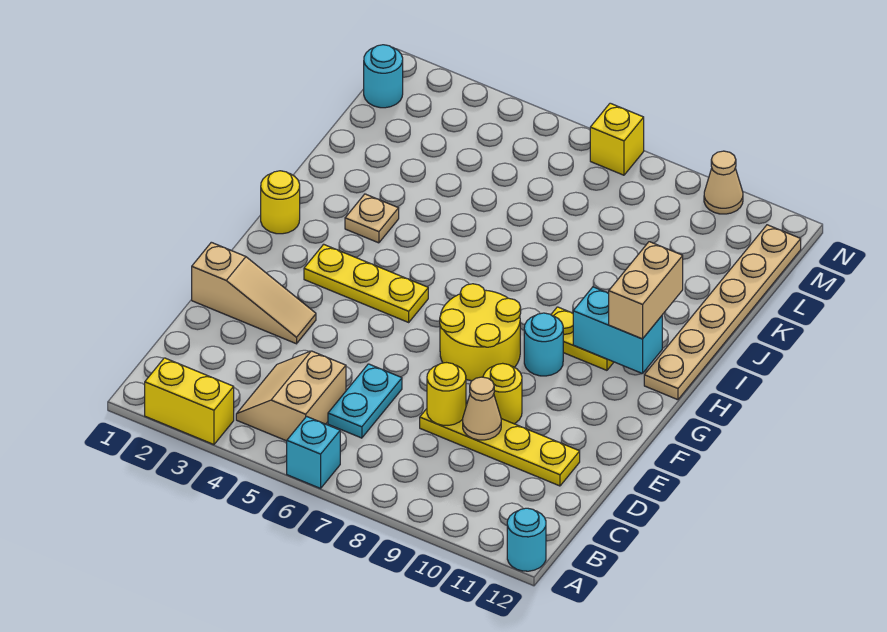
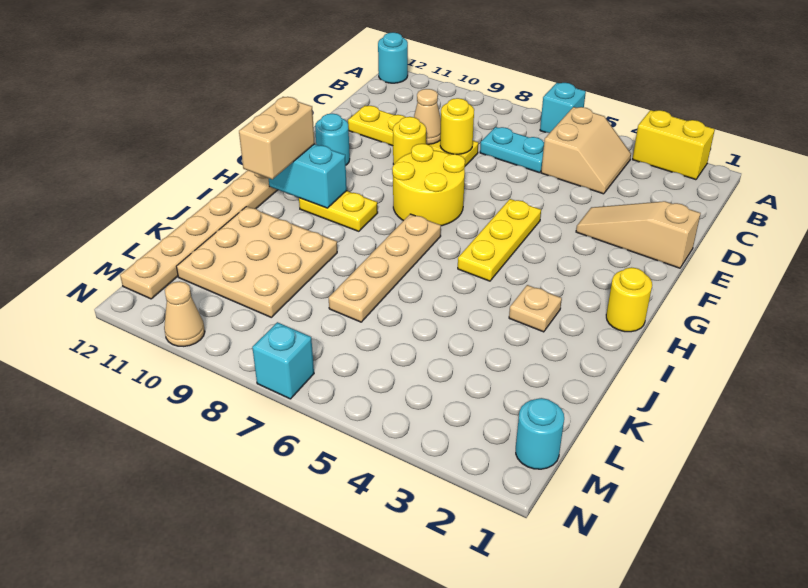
cyan plate C6:D6 level 1 -> cyan plate C6:C7 level 1
yellow plate G3:G5 level 1 -> yellow plate F5:H5 level 1
cyan round brick G9 level 1 -> cyan round brick F11 level 1
none -> tan plate H7:K7 level 1
none -> tan plate J9:L11 level 1
yellow brick N7 level 1 -> cyan brick N7 level 1

